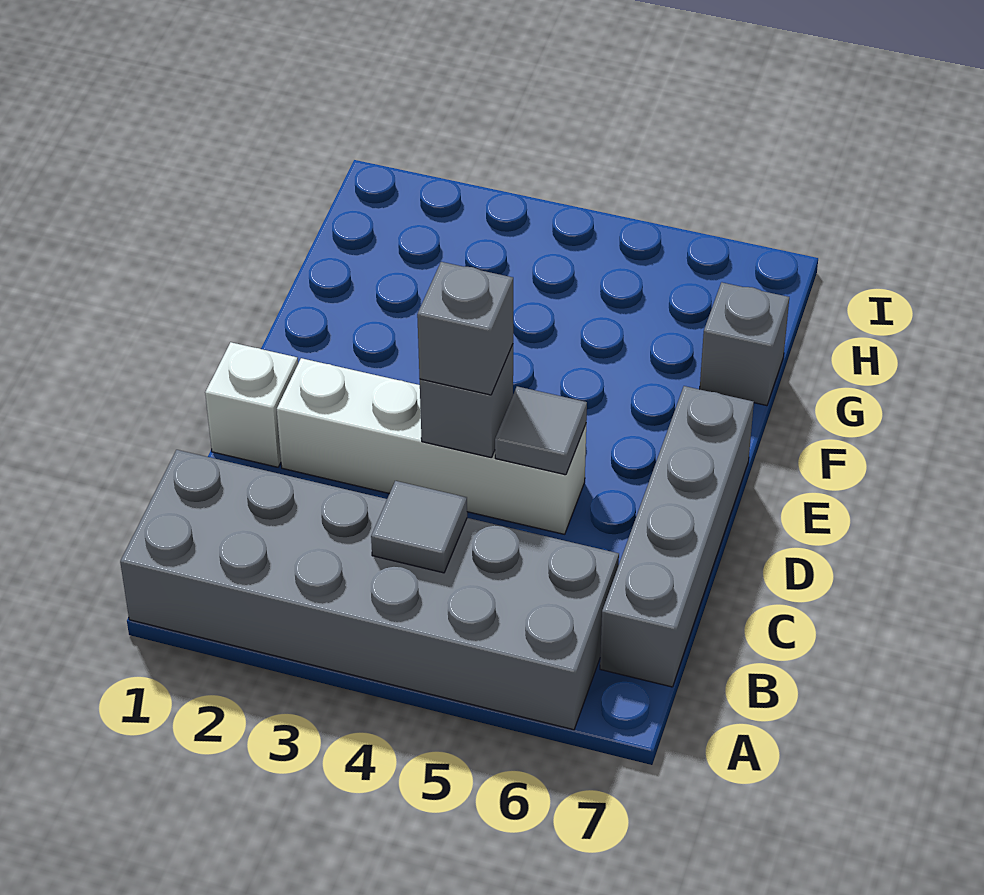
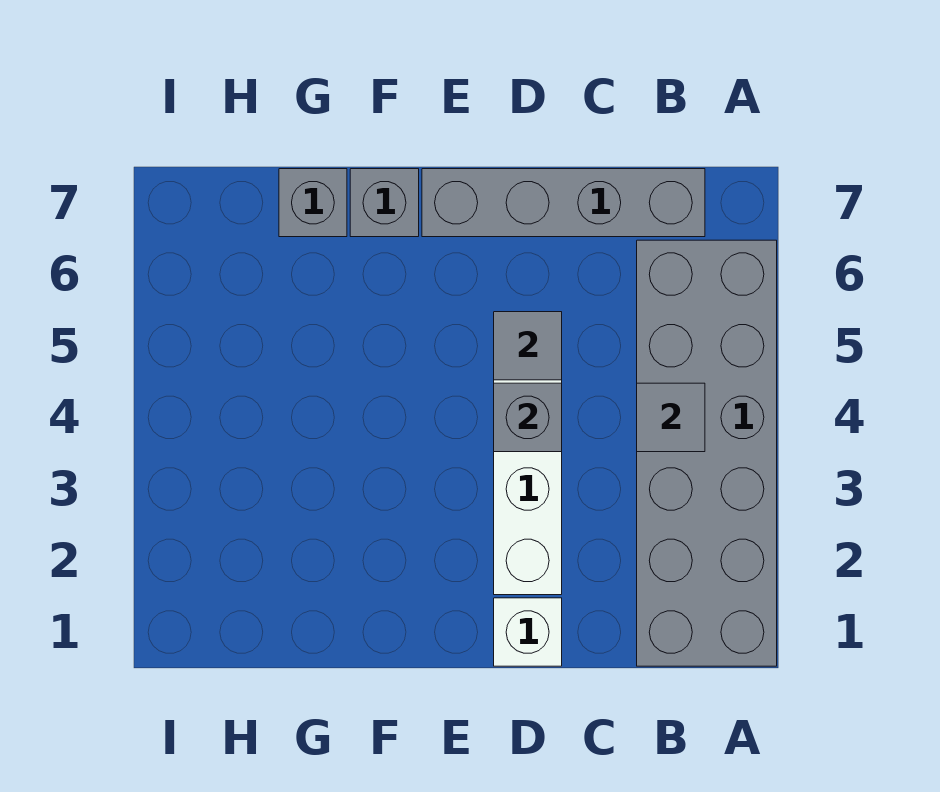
grey brick D4 level 3 -> grey brick F7 level 1

